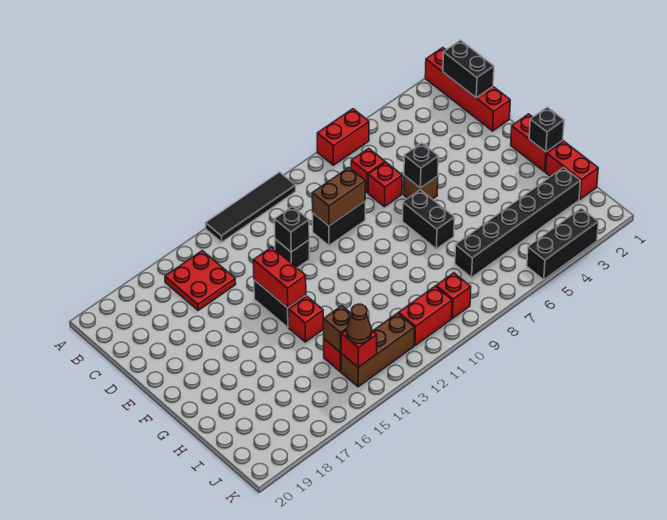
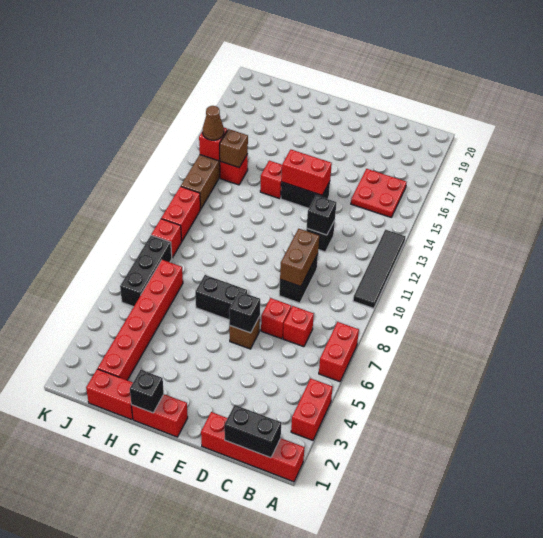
none -> red brick A3:A4 level 1
black brick I2:I7 level 1 -> red brick I2:I7 level 1
black brick K3:K5 level 1 -> black brick J6:J8 level 1

